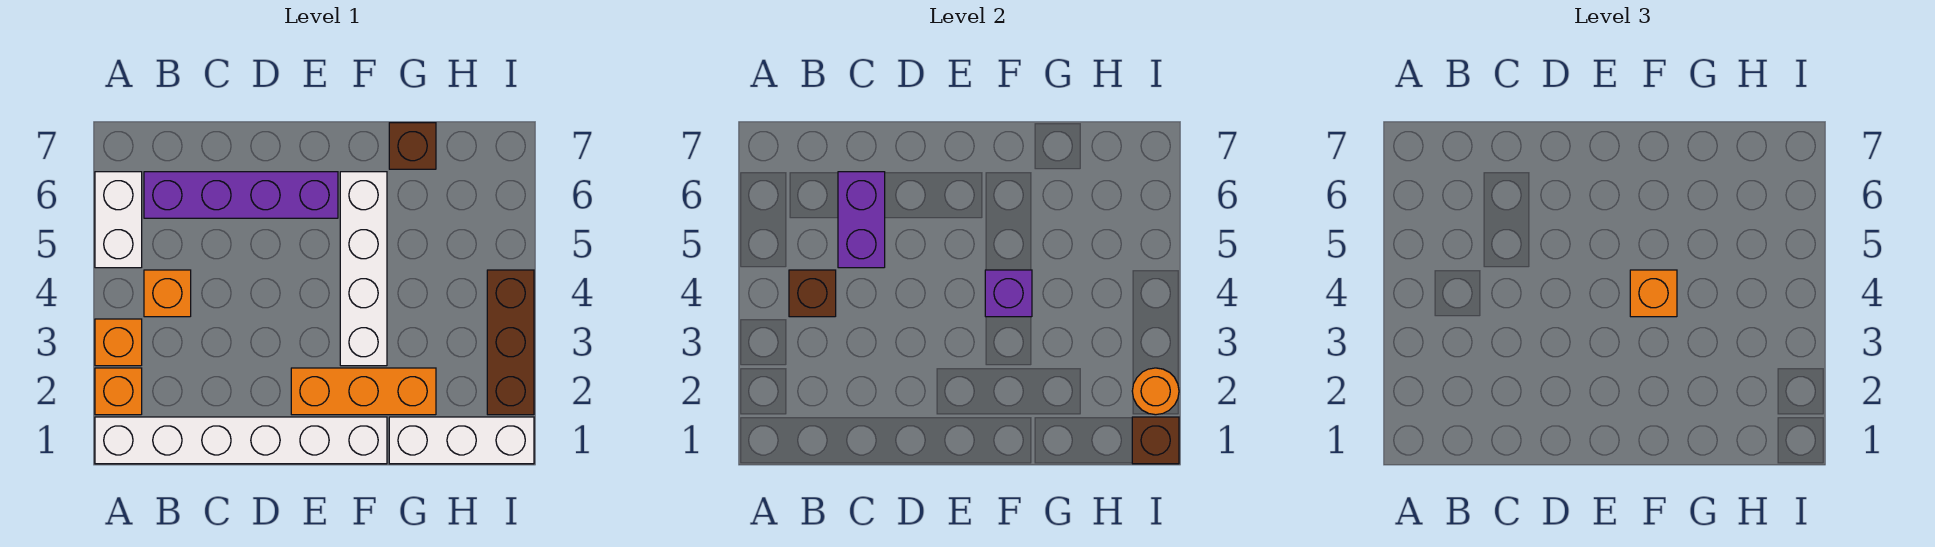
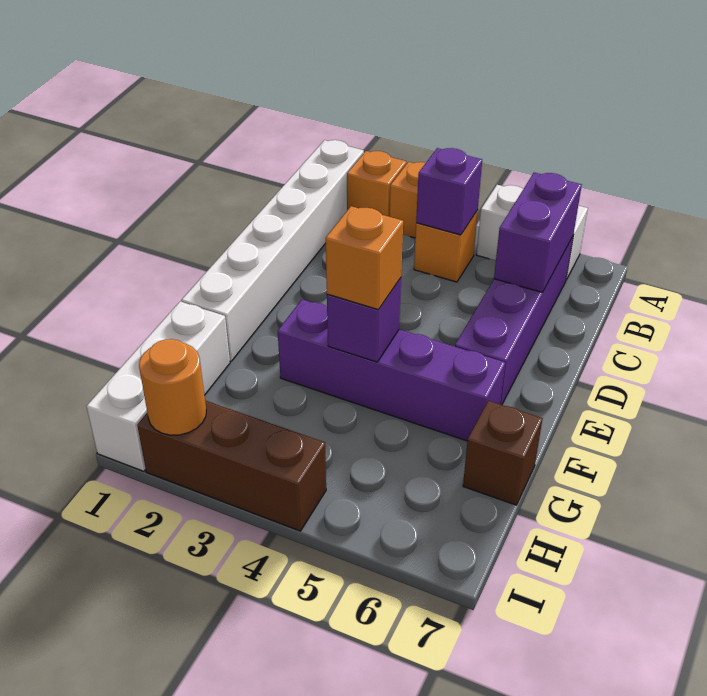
brown brick B4 level 2 -> purple brick B4 level 2
purple brick C5:C6 level 2 -> purple brick B6:C6 level 2
orange brick E2:G2 level 1 -> none
white brick F3:F6 level 1 -> purple brick F3:F6 level 1
brown brick I1 level 2 -> none

